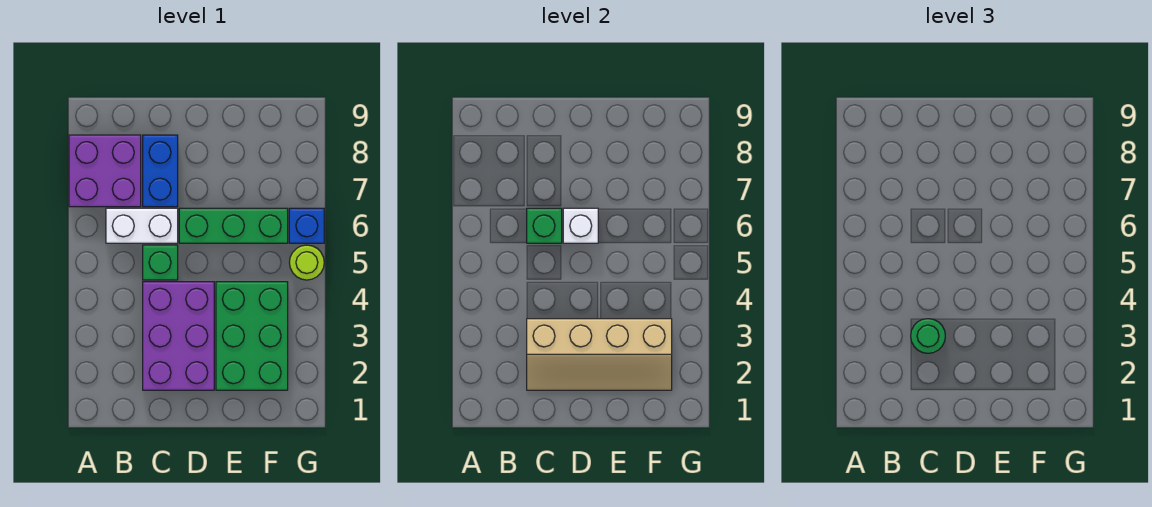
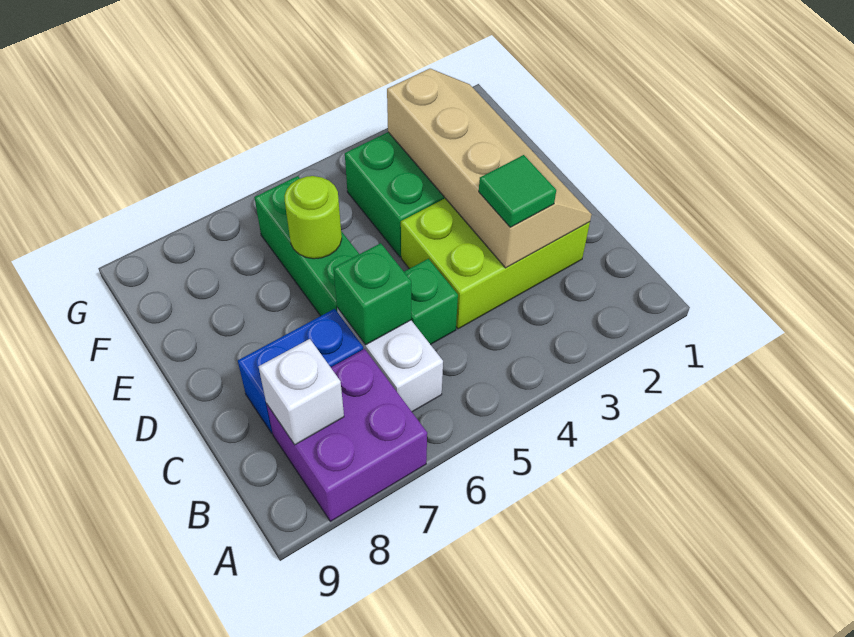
purple brick C2:D4 level 1 -> lime brick C2:D4 level 1
green round brick C3 level 3 -> green tile C3 level 3
white brick D6 level 2 -> white brick B8 level 2
lime round brick G5 level 1 -> lime round brick E6 level 2
blue brick G6 level 1 -> none

